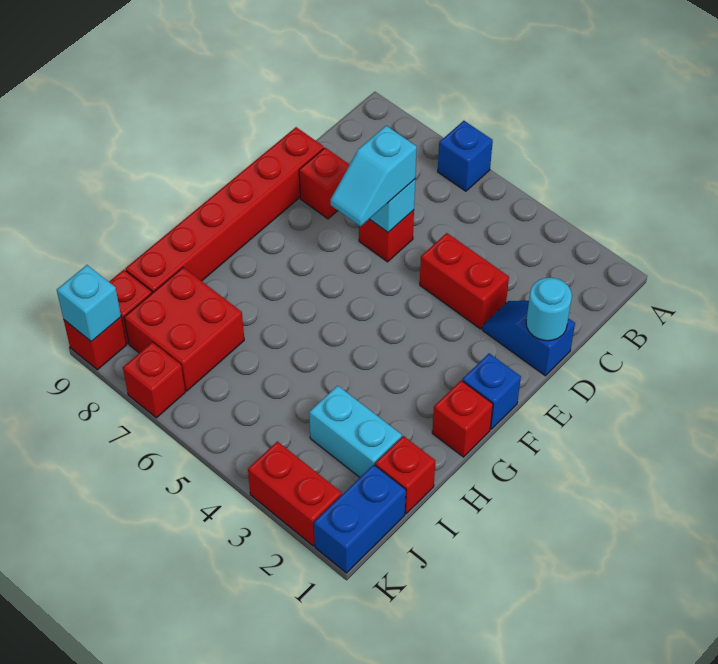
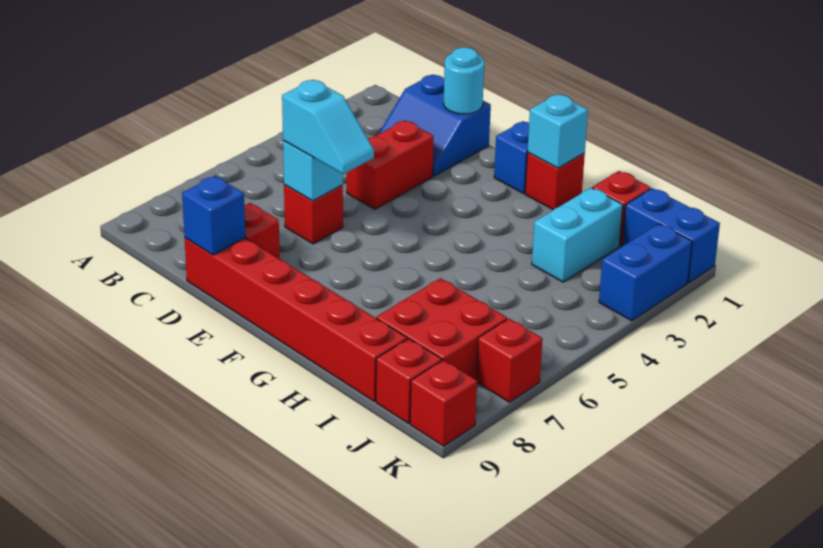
blue brick A6 level 1 -> blue brick D9 level 2
blue slope D1:D2 level 1 top 1 -> blue slope C1:D2 level 1 top 1
red brick K2:K3 level 1 -> blue brick K2:K3 level 1
cyan brick K9 level 2 -> cyan brick G1 level 2

